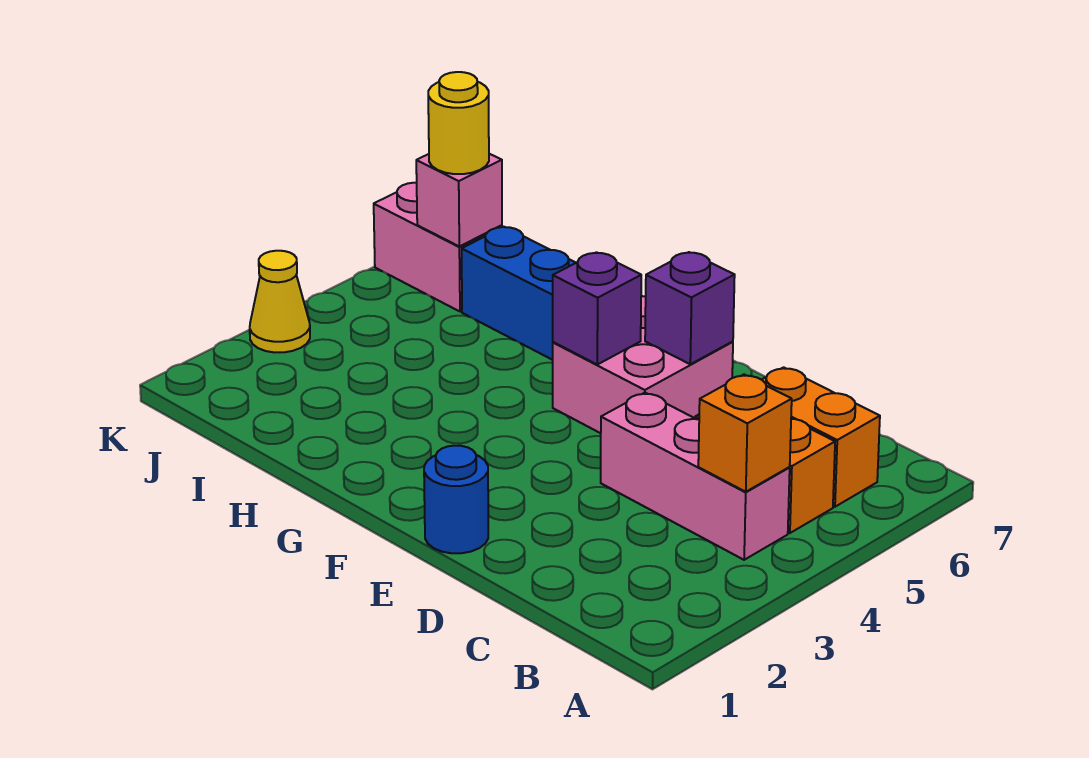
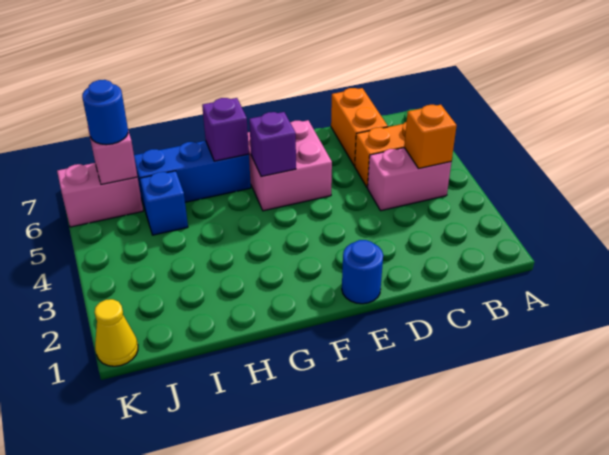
pink brick B4:D4 level 1 -> pink brick B4:C4 level 1
orange brick B6:C6 level 1 -> orange brick C6:C7 level 1
purple brick E6 level 2 -> purple brick G6 level 2
none -> blue brick I5 level 1
yellow round brick J6 level 3 -> blue round brick J6 level 3
yellow cone K3 level 1 -> yellow cone K1 level 1

